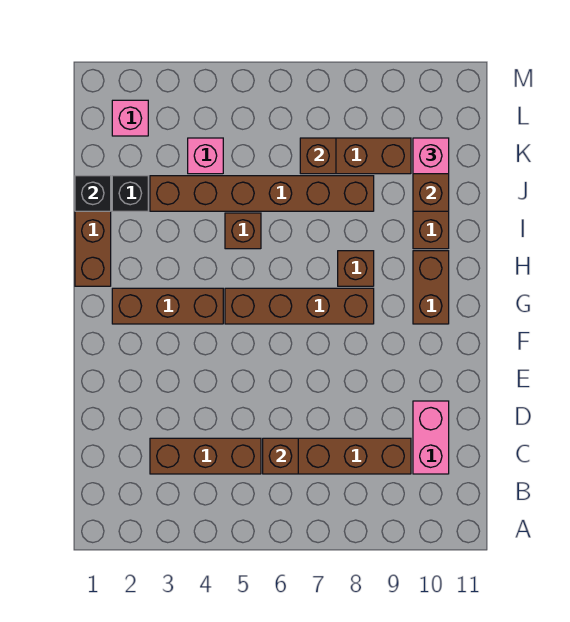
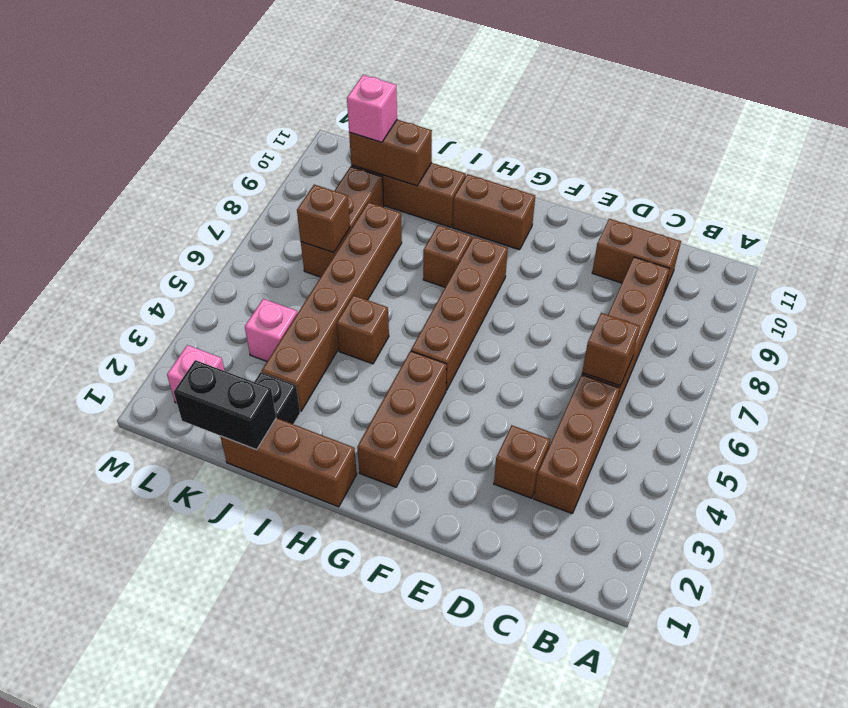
pink brick C10:D10 level 1 -> brown brick C10:D10 level 1
none -> brown brick D3 level 1
black brick J1 level 2 -> black brick J1:K1 level 2

